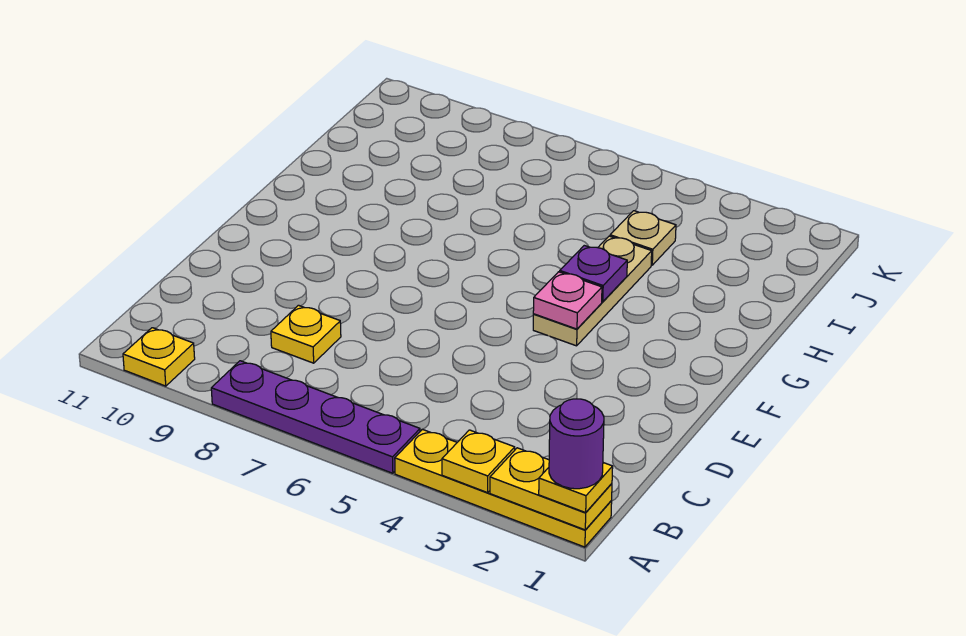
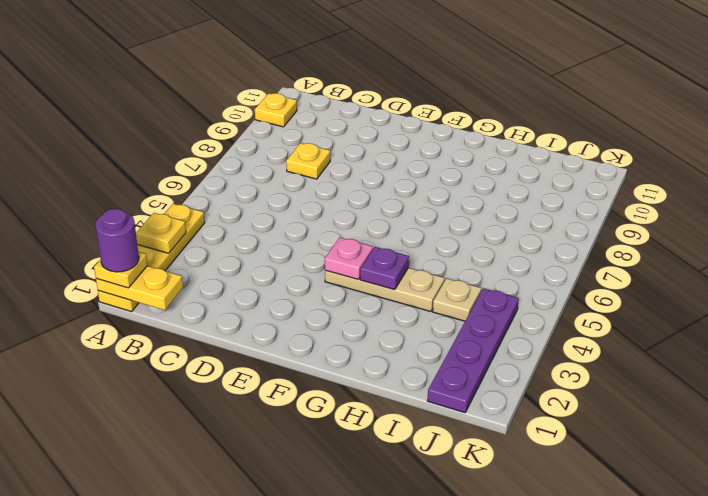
yellow plate A1:A2 level 2 -> yellow plate A1:B1 level 2
purple plate A5:A8 level 1 -> purple plate J1:J4 level 1

